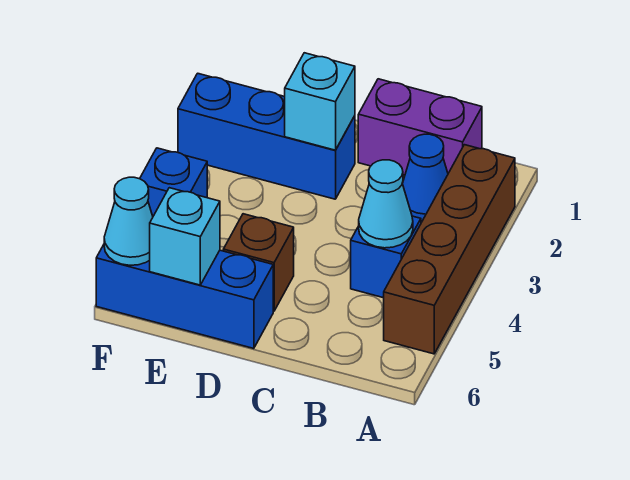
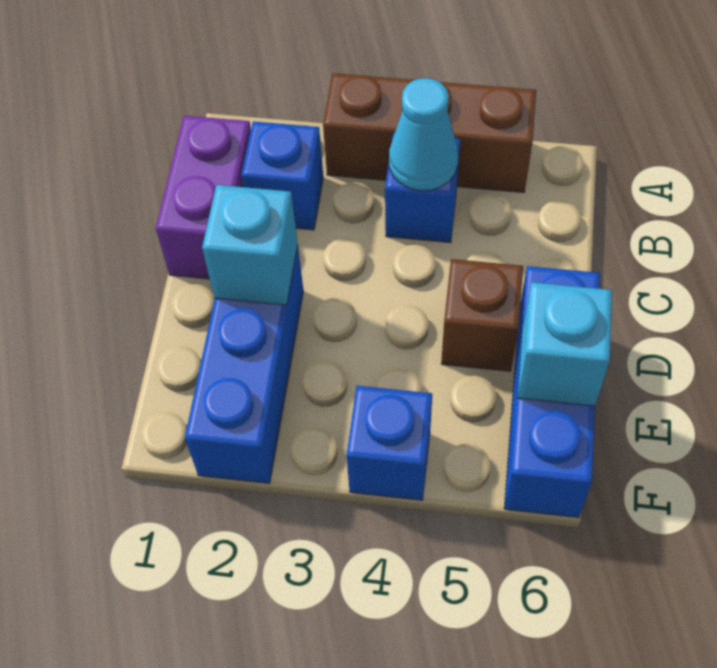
brown brick A2:A5 level 1 -> brown brick A3:A5 level 1
blue cone B2 level 1 -> blue brick B2 level 1
cyan cone F6 level 2 -> none

